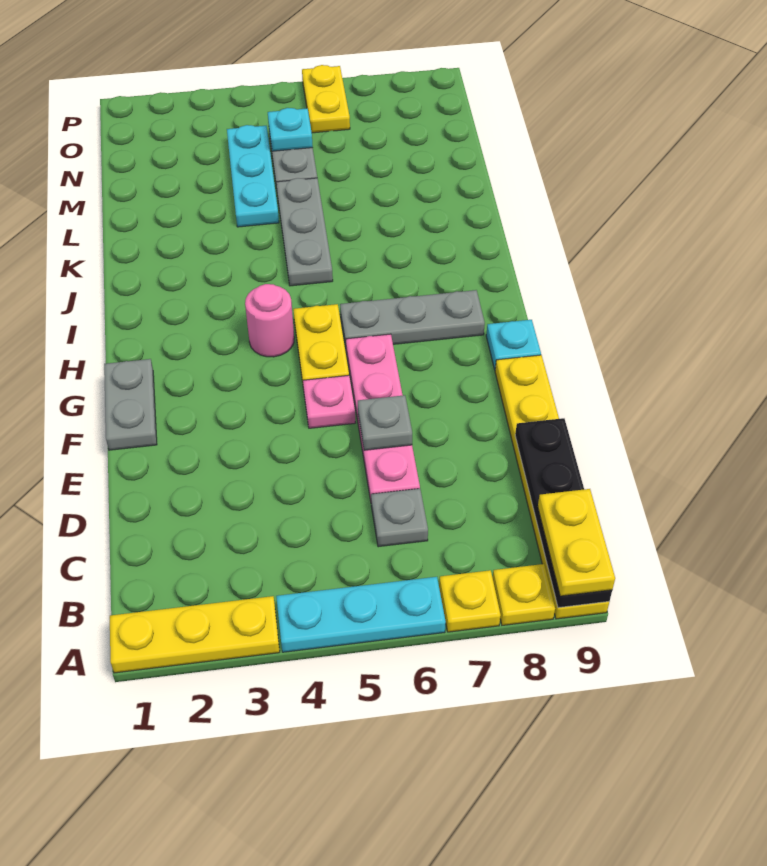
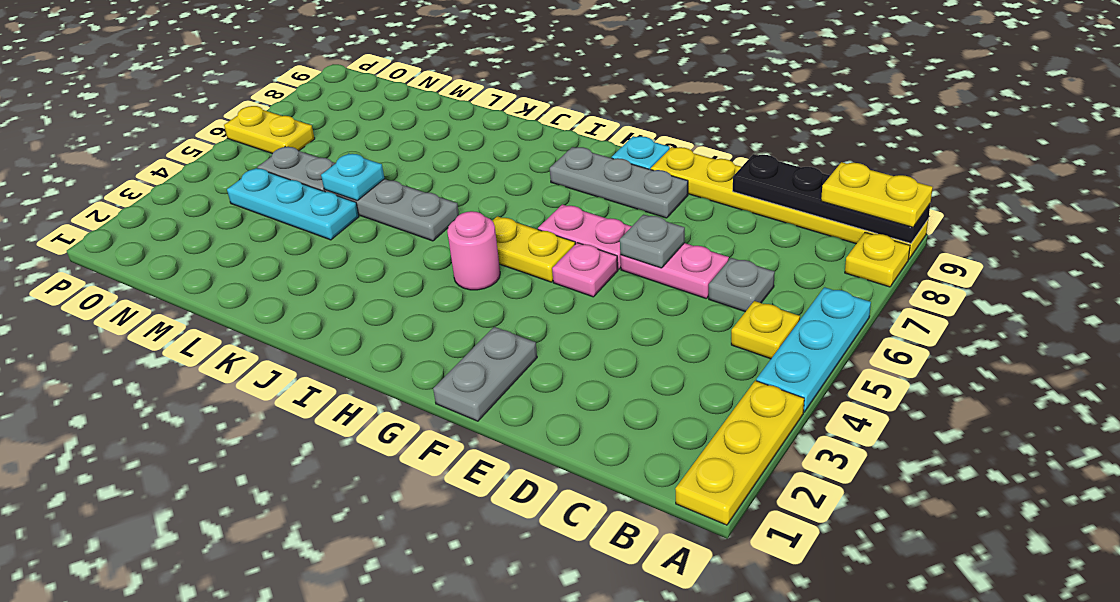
yellow plate A7 level 1 -> yellow plate B5 level 1
grey plate F1:G1 level 1 -> grey plate F1:F2 level 1
grey plate H6:H8 level 1 -> grey plate F8:H8 level 1
cyan plate N5 level 2 -> cyan plate L5 level 2

